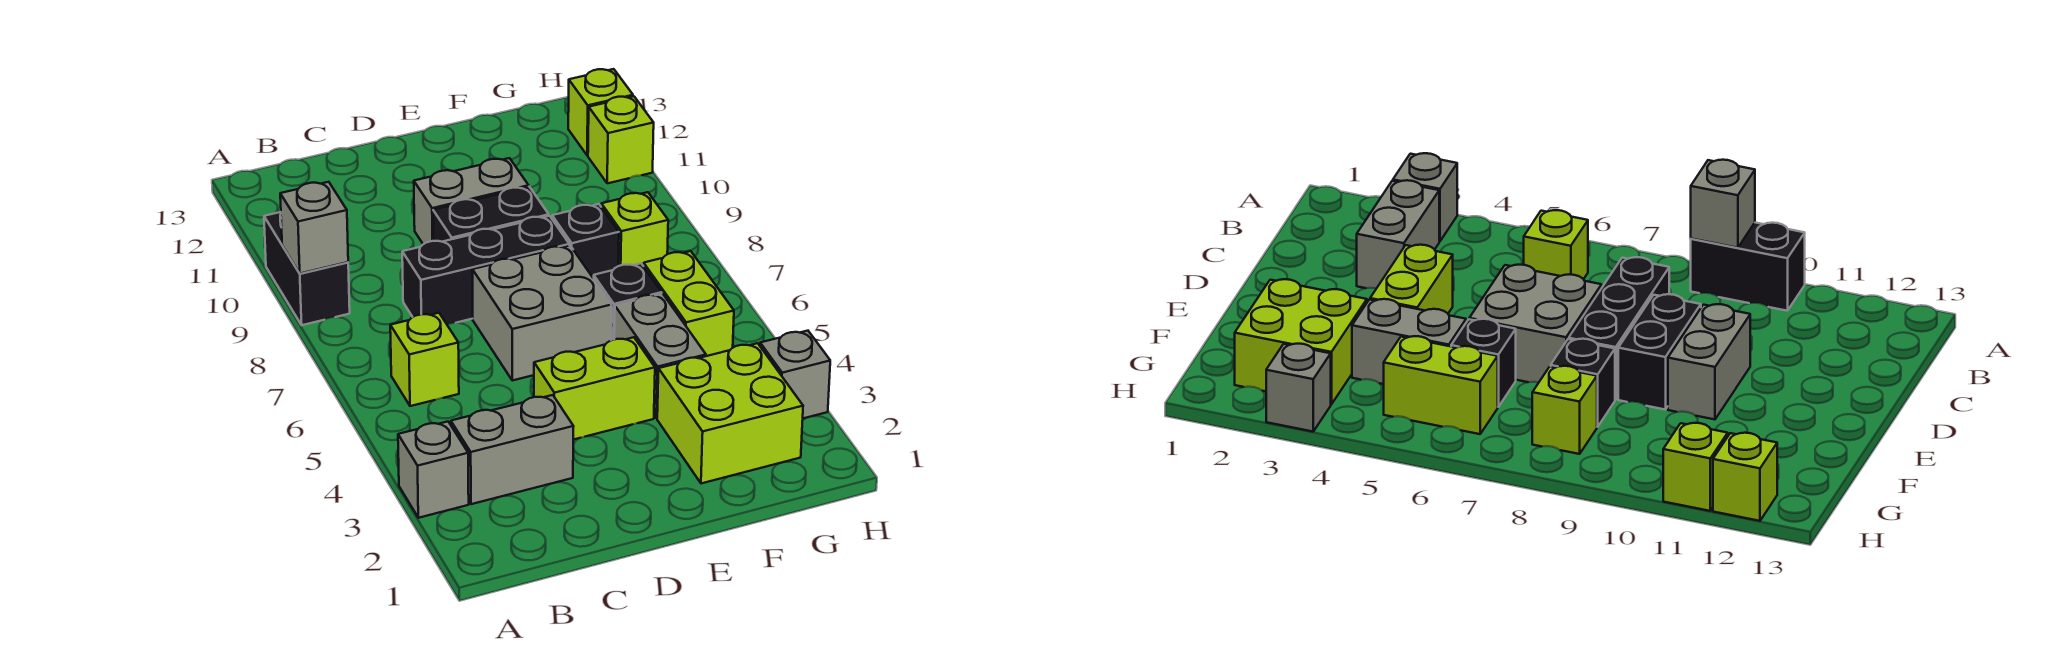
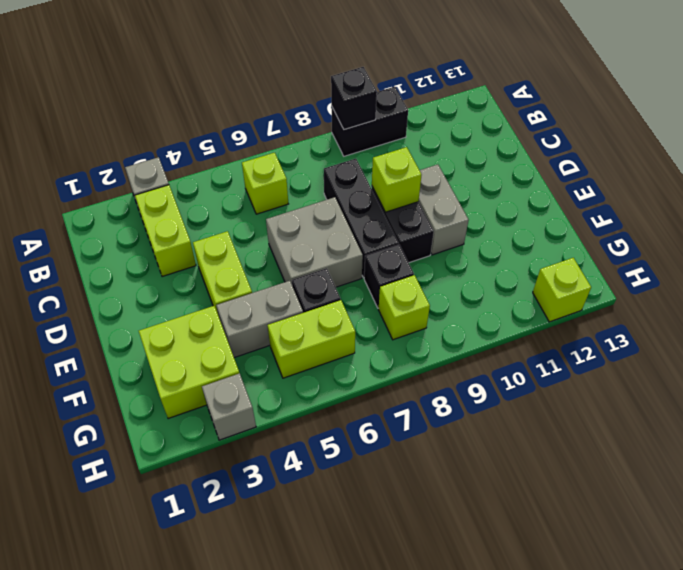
grey brick A9 level 2 -> black brick A9 level 2
grey brick B3:C3 level 1 -> lime brick B3:C3 level 1
lime brick H11 level 1 -> lime brick D9 level 2

